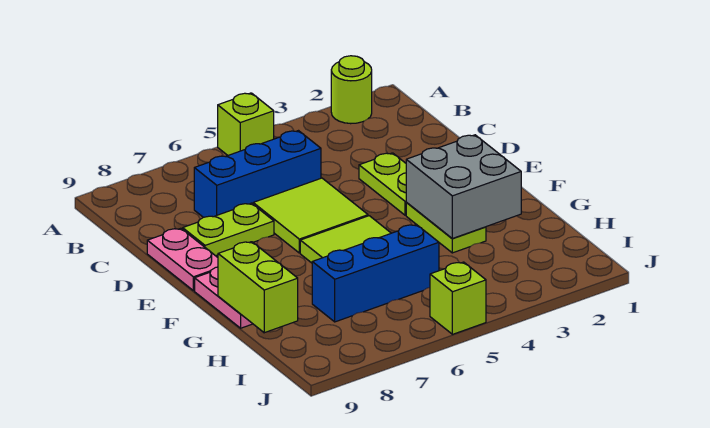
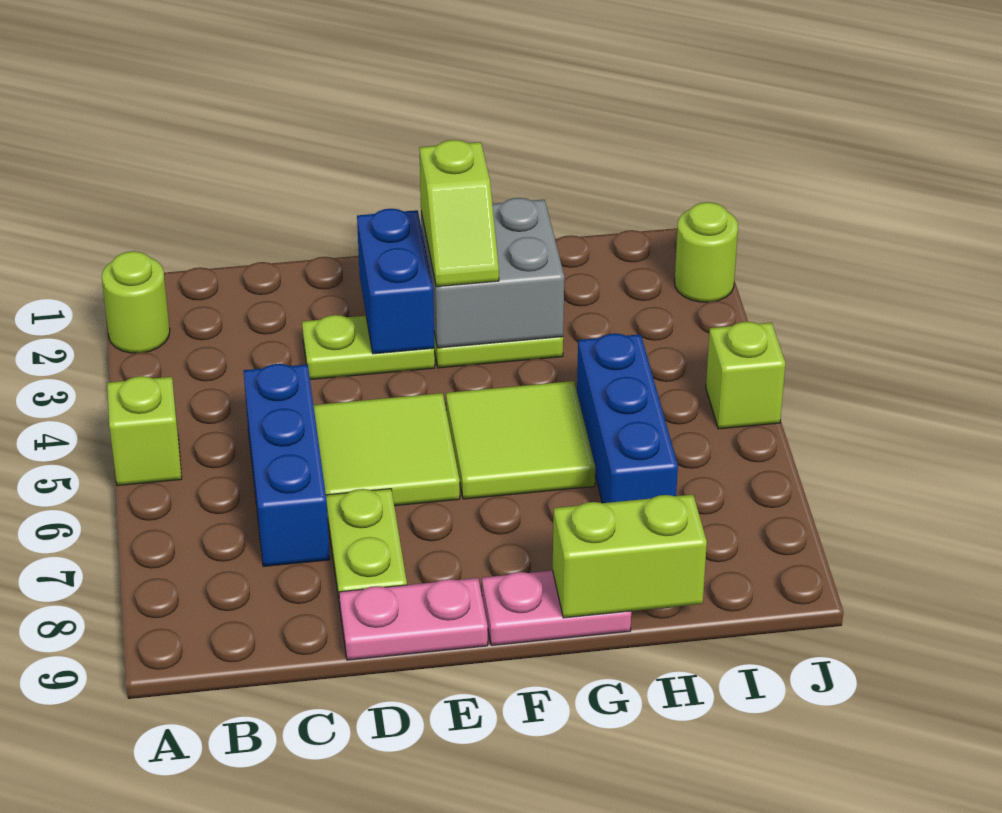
none -> blue brick E2:E3 level 2
none -> lime slope F2:F3 level 3 top 2
none -> lime round brick J2 level 1

